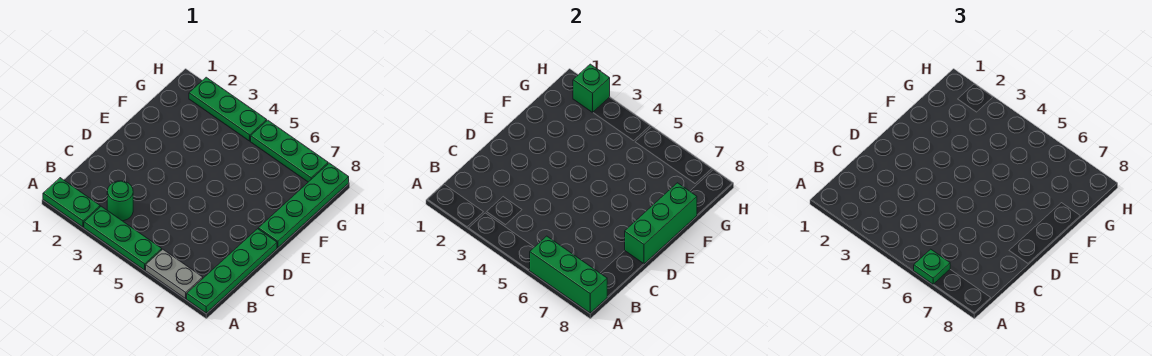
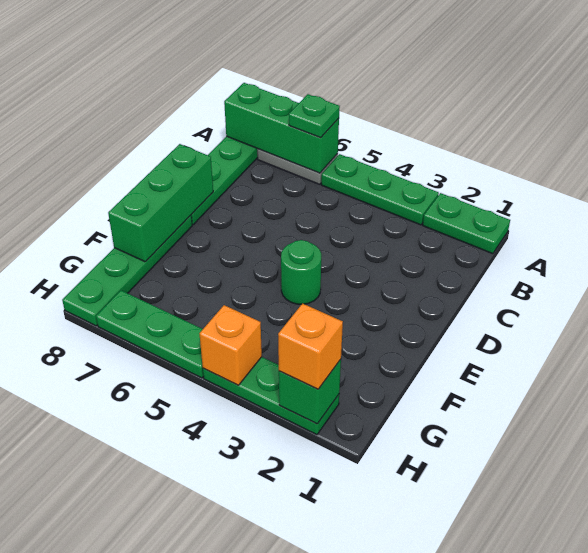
green round brick B3 level 1 -> green round brick E4 level 1
none -> orange brick H2 level 3
none -> orange brick H4 level 2

